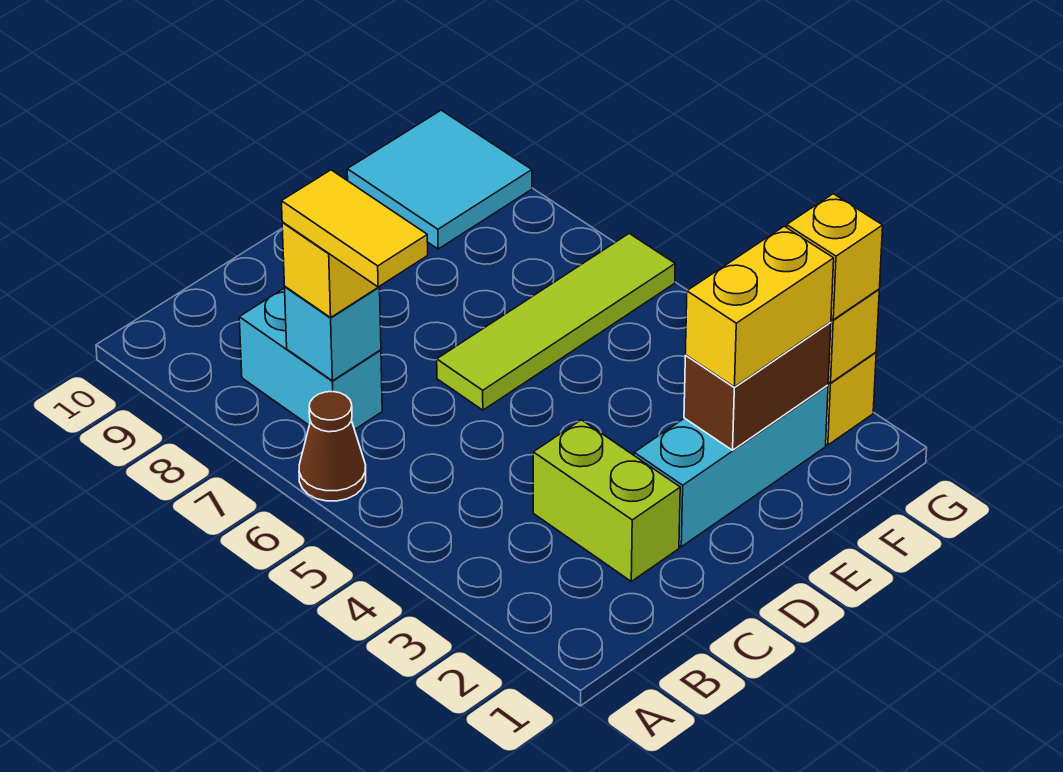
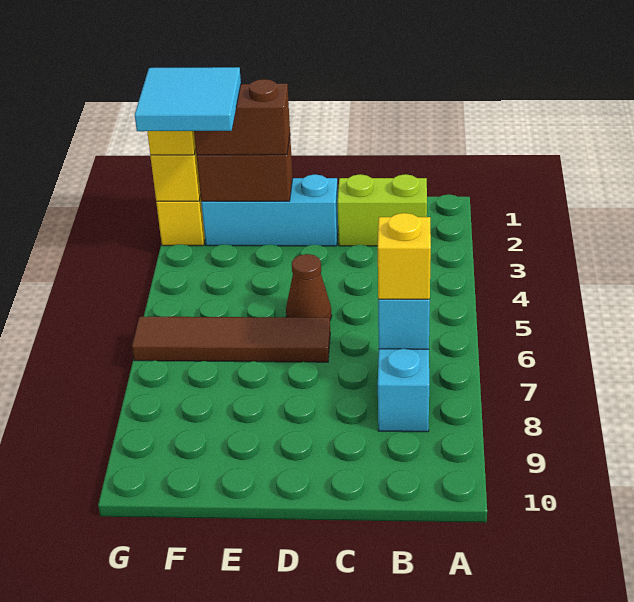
brown cone A6 level 1 -> brown cone D5 level 1
yellow tile B6:B7 level 4 -> none
lime brick C2:C3 level 1 -> lime brick B2:C2 level 1
lime tile D6:G6 level 1 -> brown tile D6:G6 level 1
yellow brick E2:F2 level 3 -> brown brick E2:F2 level 3
cyan tile F9:G10 level 1 -> cyan tile F2:G3 level 4

